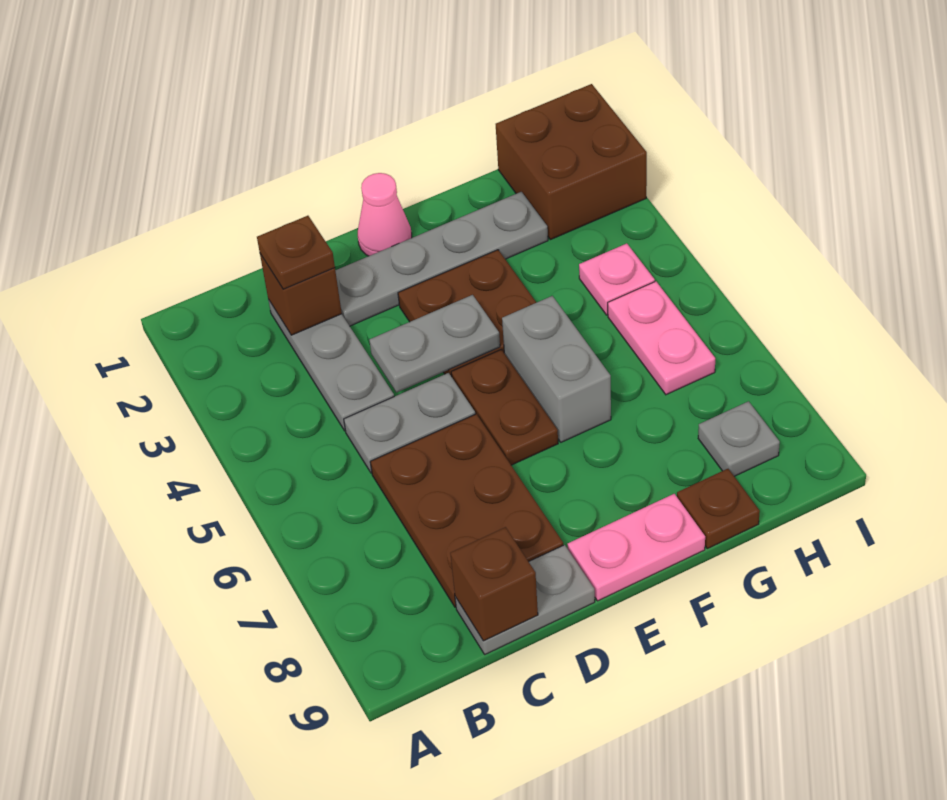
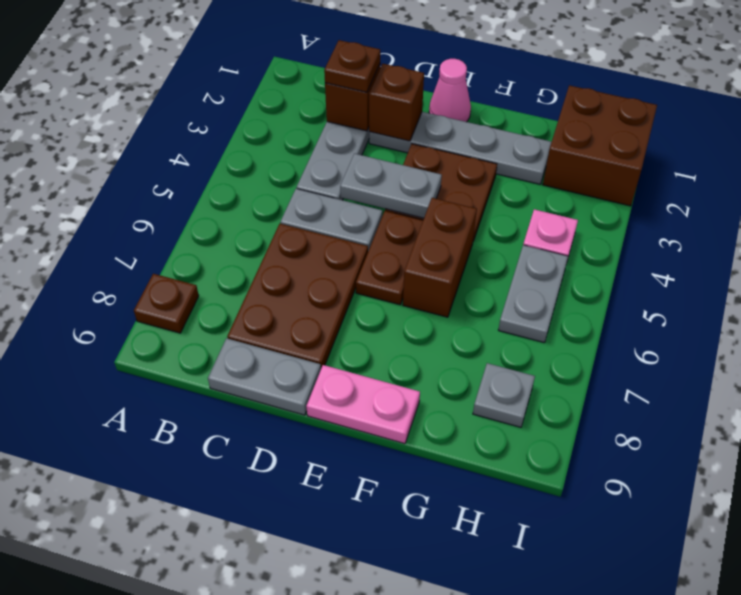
brown brick C9 level 2 -> brown brick D2 level 2
grey brick F5:F6 level 1 -> brown brick F5:F6 level 1
brown plate G9 level 1 -> brown plate A8 level 1
pink plate H5:H6 level 1 -> grey plate H5:H6 level 1

